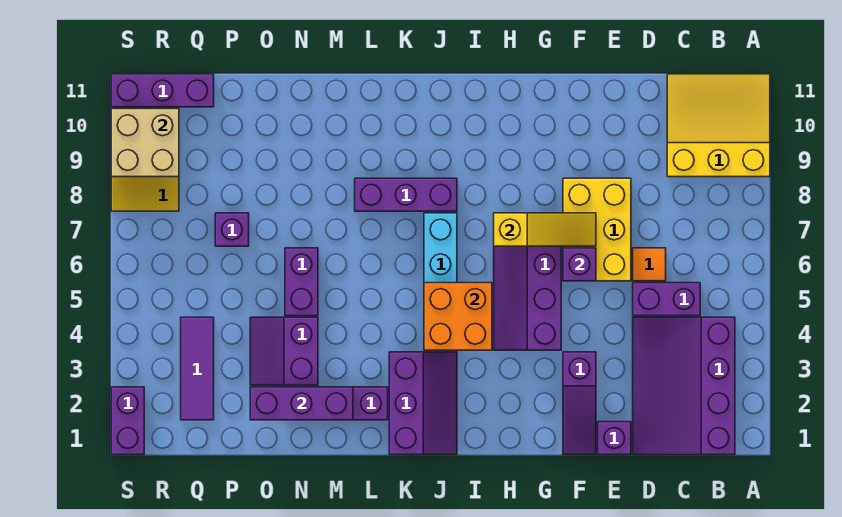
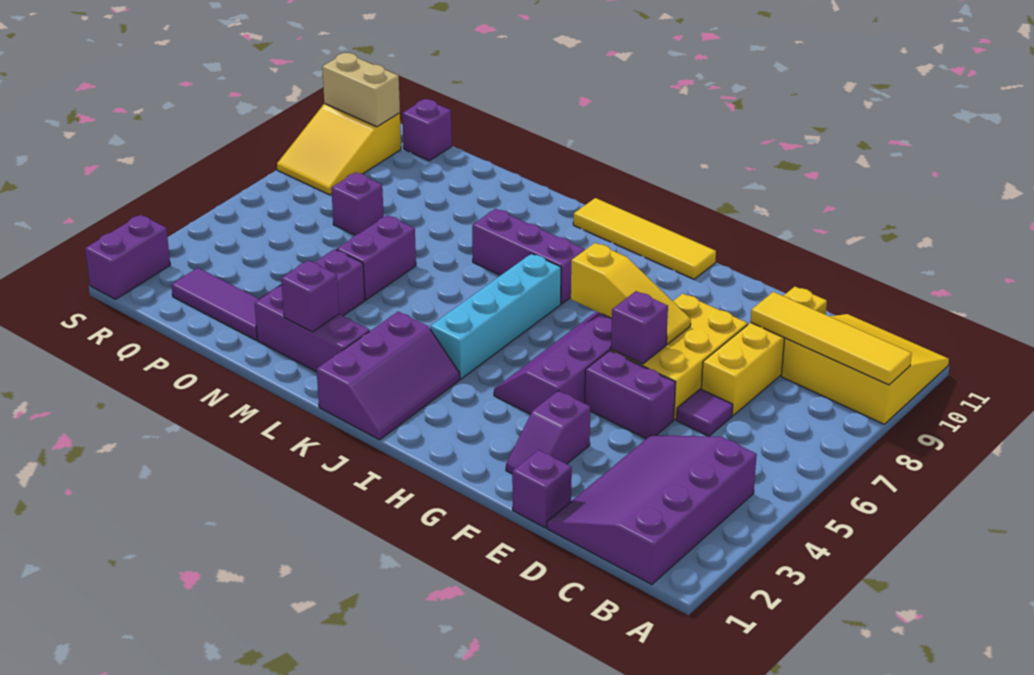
none -> yellow tile A9:D9 level 2
purple brick C5:D5 level 1 -> purple brick E5:F5 level 1
orange tile D6 level 1 -> purple tile D6 level 1
none -> yellow brick D7:D10 level 1
purple slope F1:F3 level 1 top 3 -> purple slope F2:F3 level 1 top 3
none -> yellow tile H11:K11 level 1
orange brick I4:J5 level 2 -> none
purple brick M2:O2 level 2 -> purple brick M2 level 2
purple tile Q2:Q4 level 1 -> purple tile O2:Q2 level 1
purple brick Q11:S11 level 1 -> purple brick Q11 level 1
tan brick R9:S10 level 2 -> tan brick R10:S10 level 2

